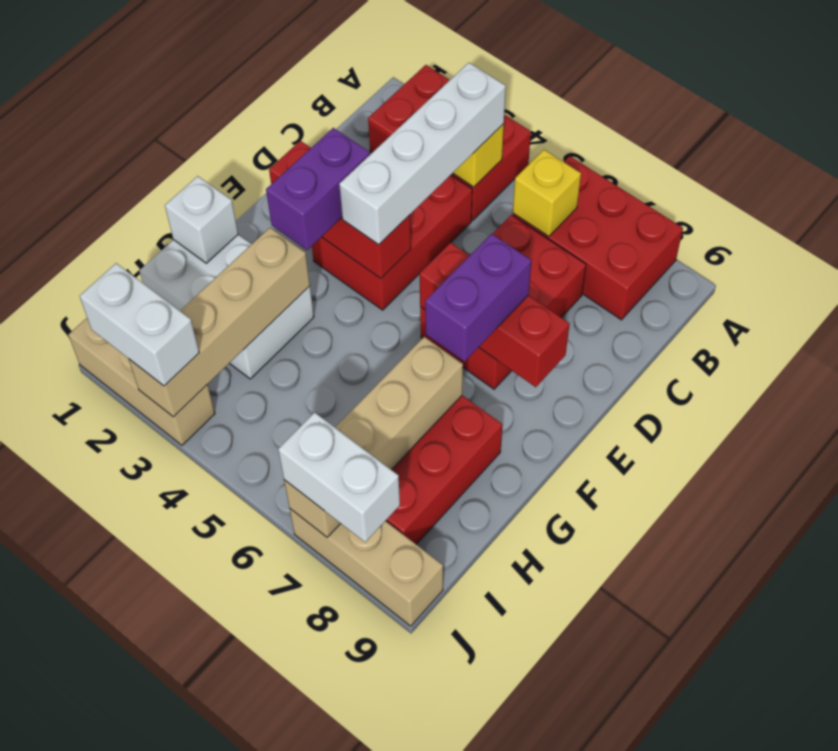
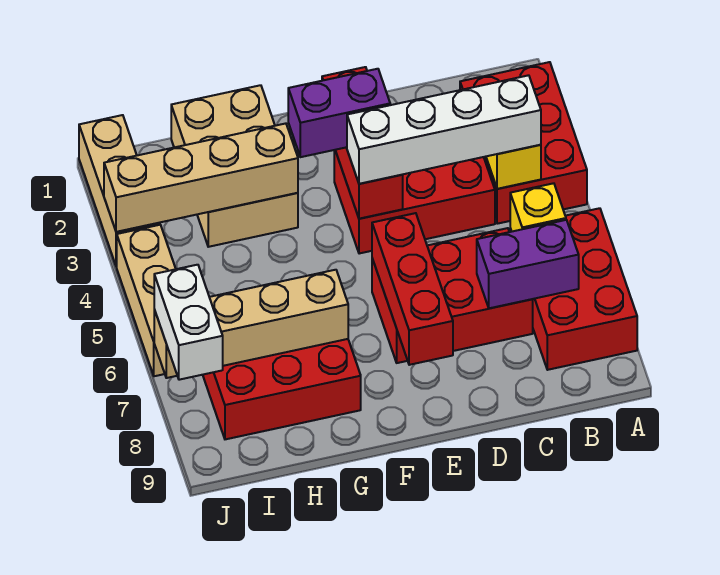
purple brick E7:F7 level 3 -> purple brick B7:C7 level 2
white brick G1:H3 level 1 -> tan brick G1:H3 level 1
white brick G1 level 2 -> none
white brick J2:J3 level 3 -> none
tan brick J7:J9 level 1 -> tan brick J4:J6 level 1

